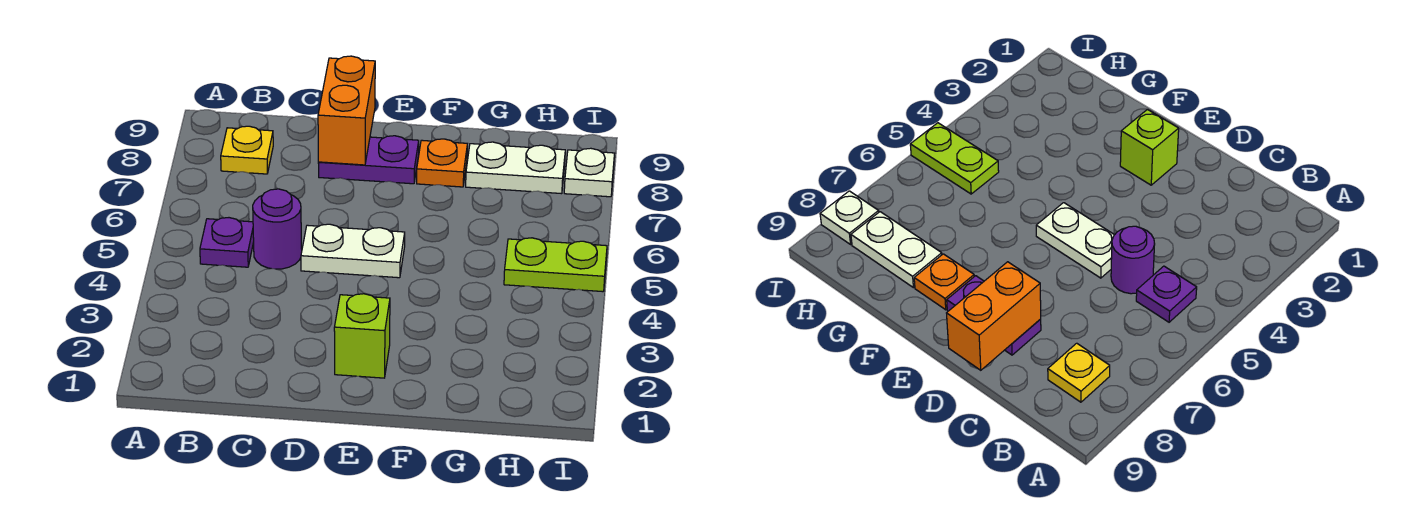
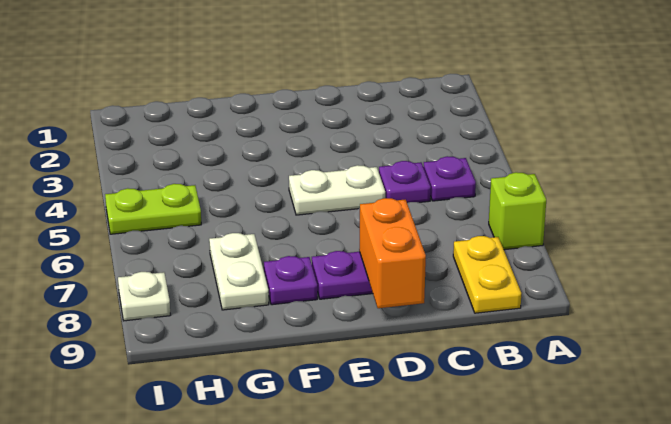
yellow plate B8 level 1 -> yellow plate B8:B9 level 1
purple round brick C5 level 1 -> purple plate C5 level 1
lime brick E2 level 1 -> lime brick A7 level 1
orange plate F8 level 1 -> purple plate F8 level 1
white plate G8:H8 level 1 -> white plate G7:G8 level 1

